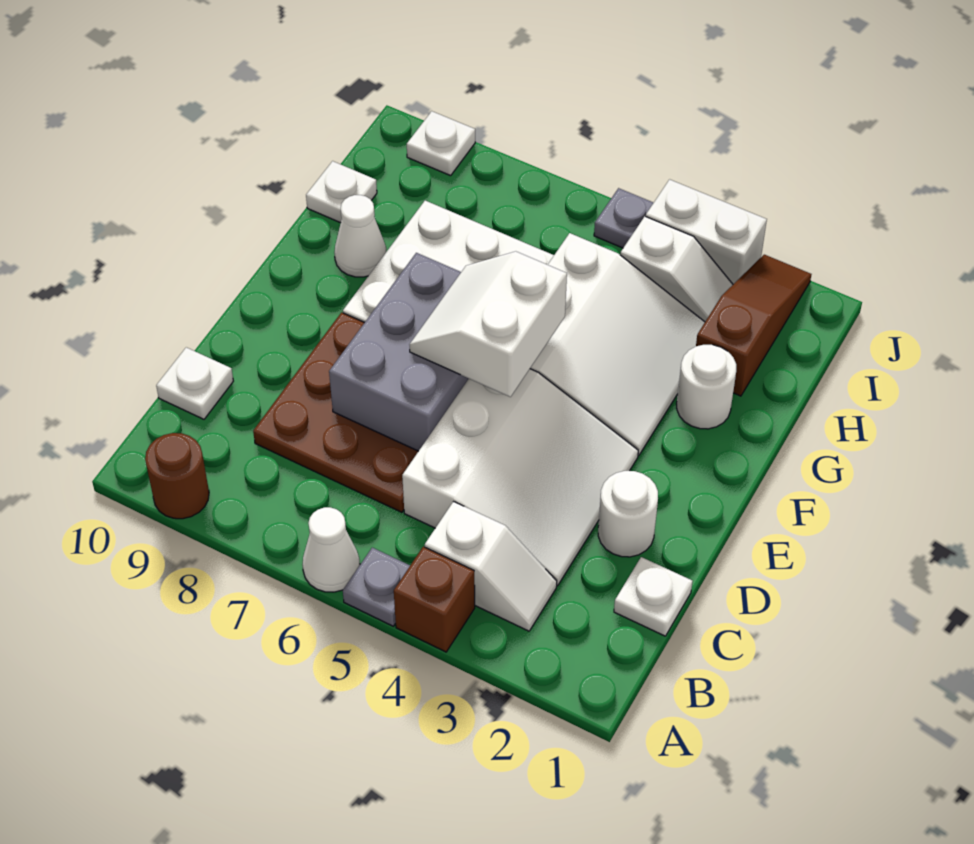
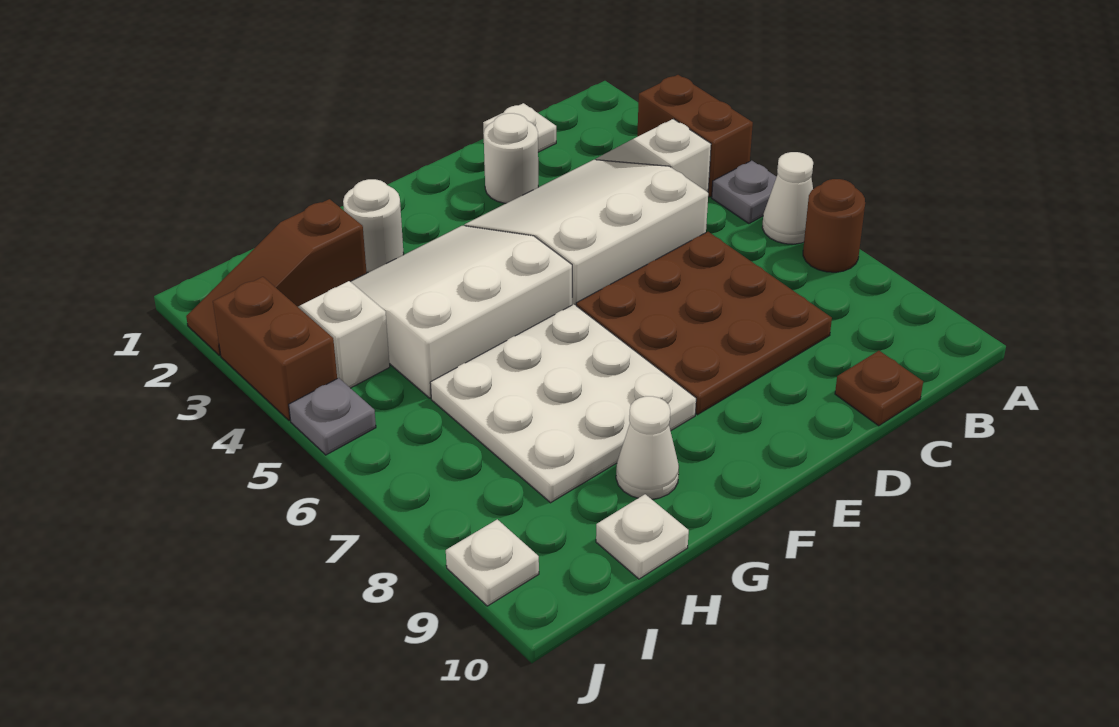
brown brick A4 level 1 -> brown brick A3:A4 level 1
brown round brick A9 level 1 -> brown round brick A7 level 1
white plate C10 level 1 -> brown plate C10 level 1
grey brick D6:F7 level 2 -> none
white slope E5:F6 level 3 top 5 -> none
white brick J3:J4 level 1 -> brown brick J3:J4 level 1

